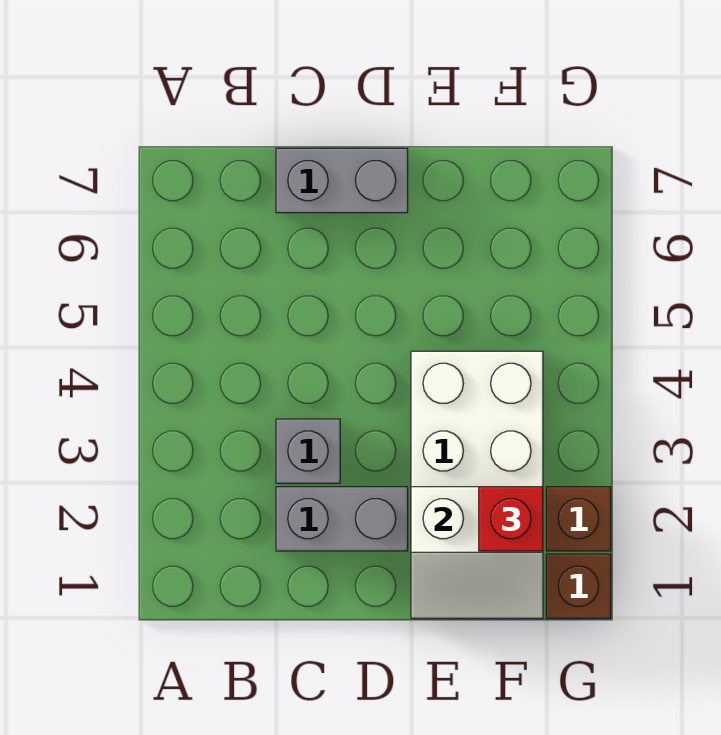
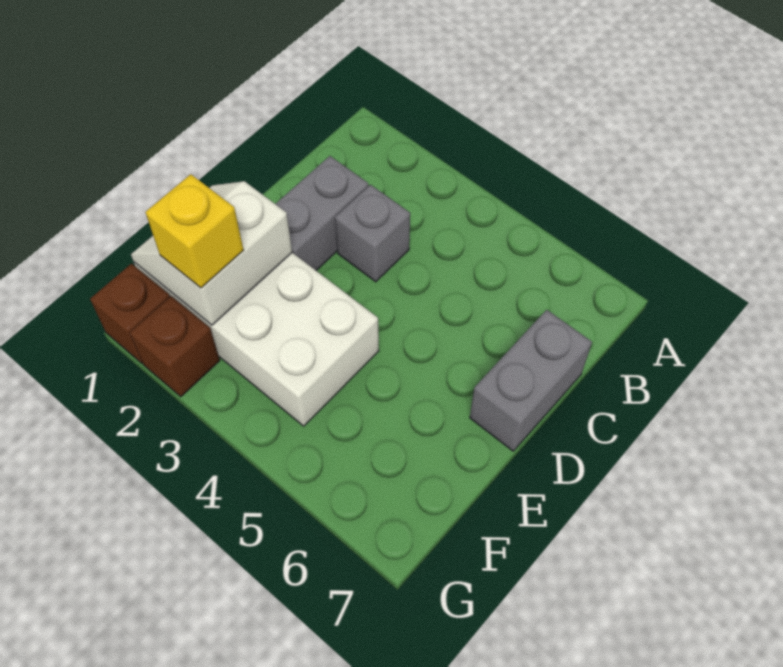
red brick F2 level 3 -> yellow brick F2 level 3

